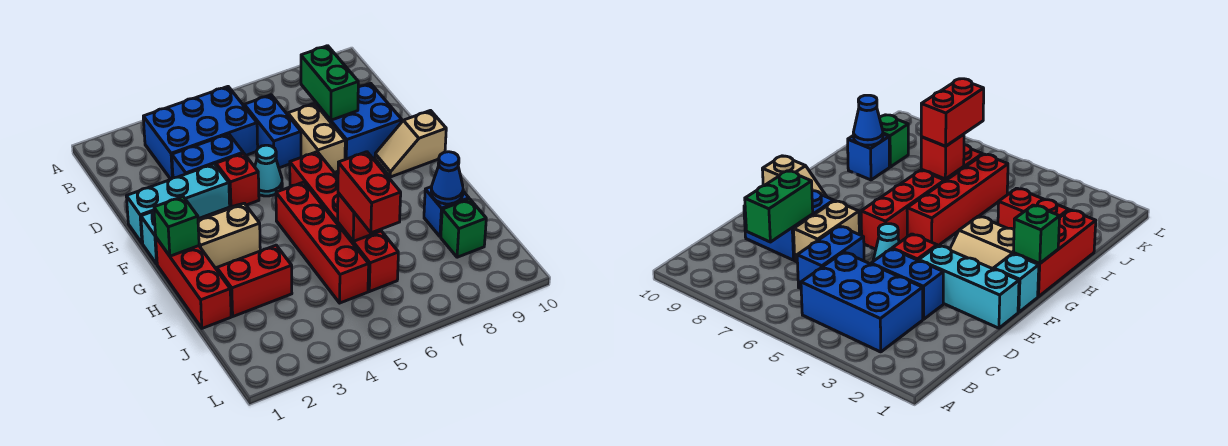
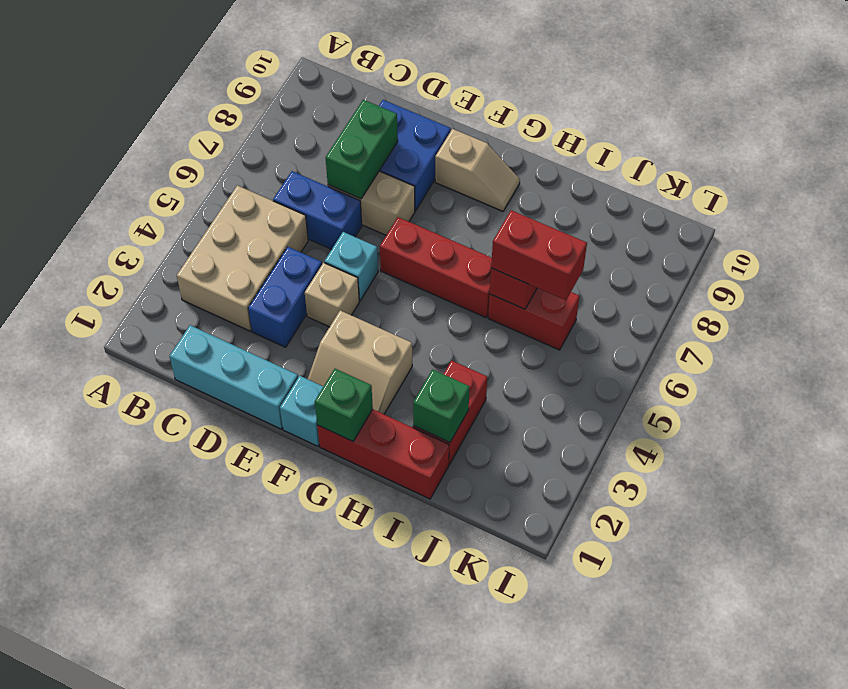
blue brick B3:C5 level 1 -> tan brick B3:C5 level 1
green brick C8:D8 level 2 -> green brick D7:D8 level 2
cyan brick E1:E3 level 1 -> cyan brick C1:E1 level 1
red brick E4 level 1 -> tan brick E4 level 1
cyan cone E5 level 1 -> cyan brick E5 level 1
tan slope F2:G3 level 1 top G -> tan slope F2:G3 level 1 top 3
tan slope F9:F10 level 1 top 10 -> tan slope F9:G9 level 1 top F
red brick G5:J5 level 1 -> none
blue brick I9 level 1 -> none
blue cone I9 level 2 -> none
green brick J9 level 1 -> green brick I2 level 2

